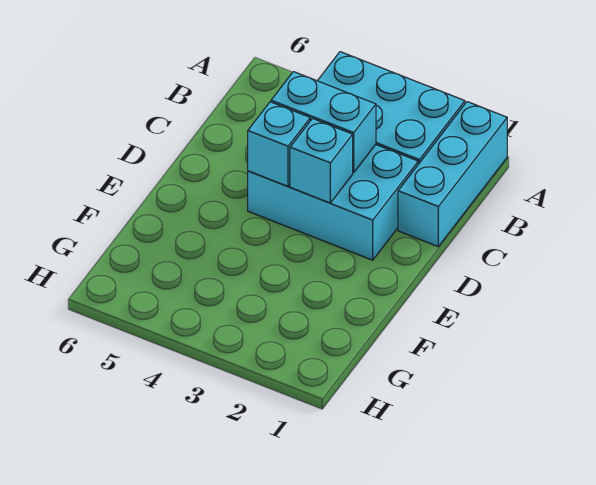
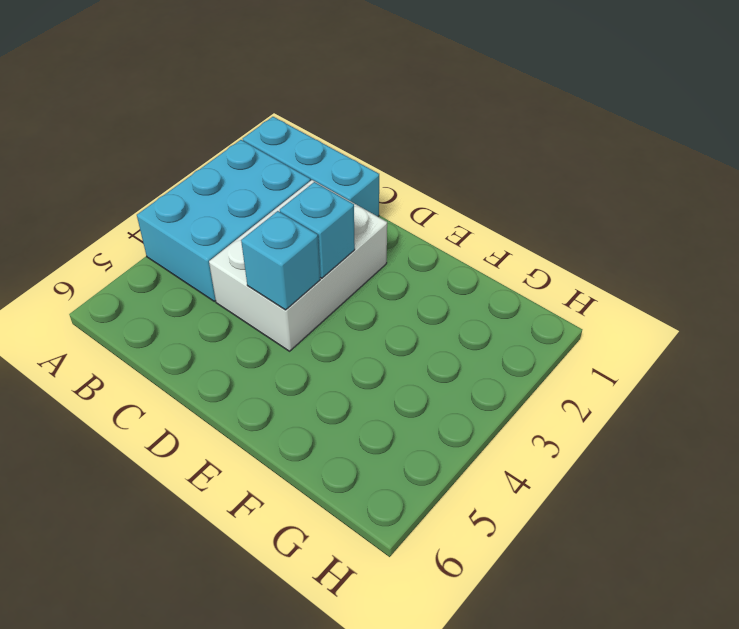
cyan brick C2:D4 level 1 -> white brick C2:D4 level 1
cyan brick C3:C4 level 2 -> none

